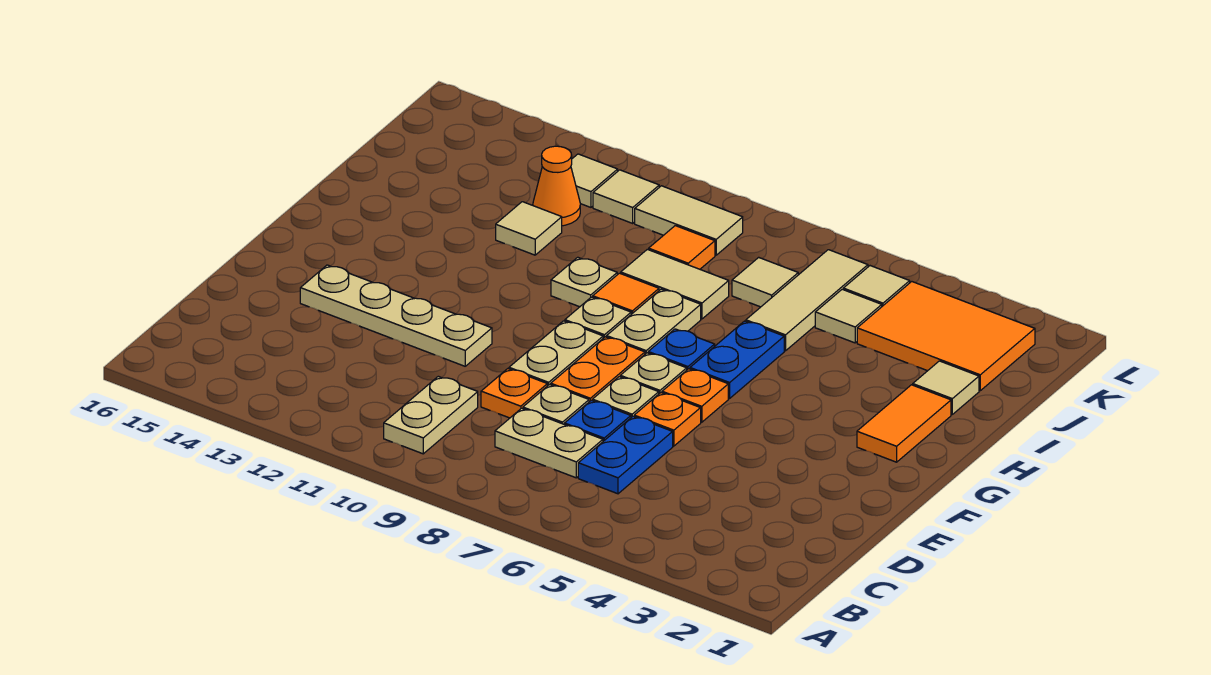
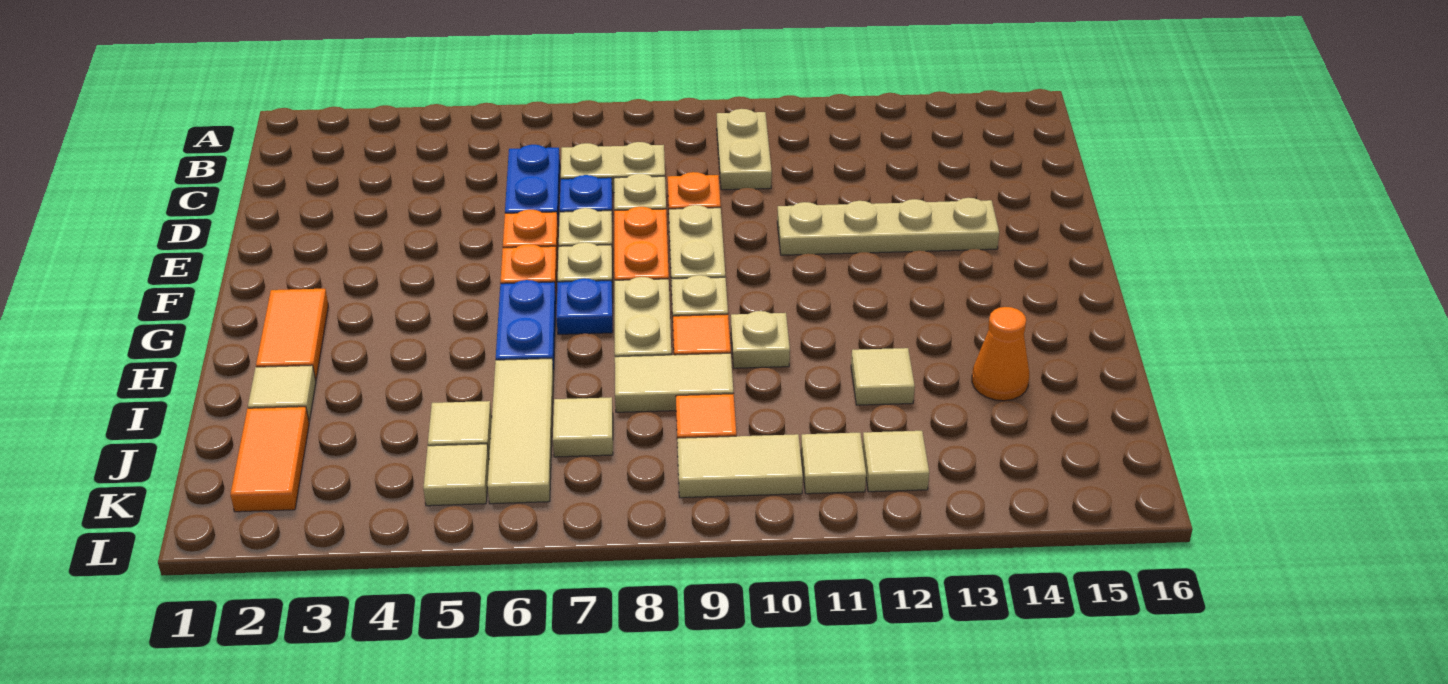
orange tile J2:K4 level 1 -> orange tile J2:K2 level 1
orange cone J12 level 1 -> orange cone I14 level 1

